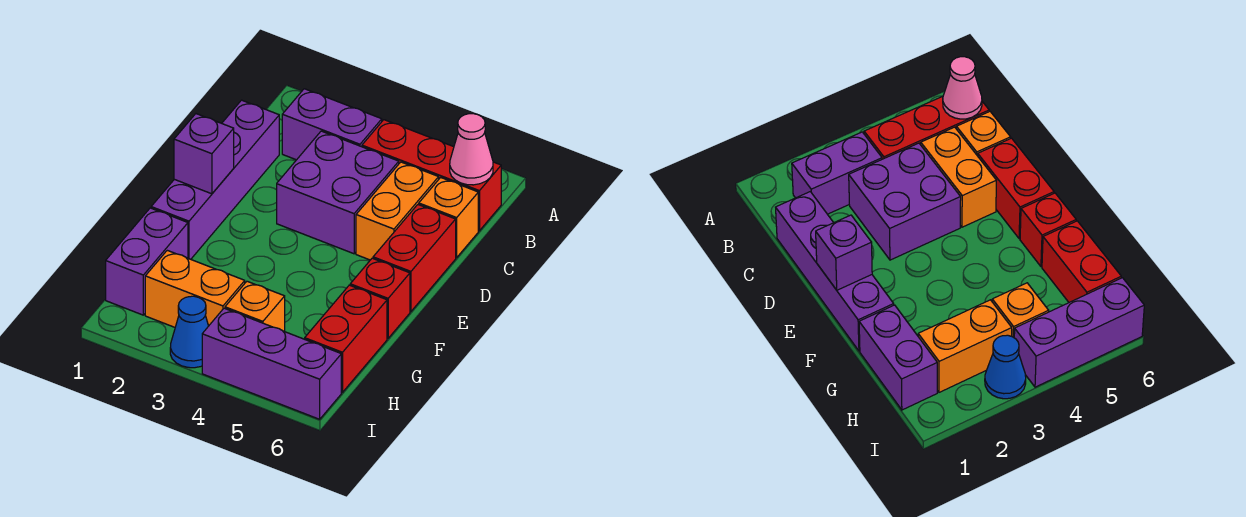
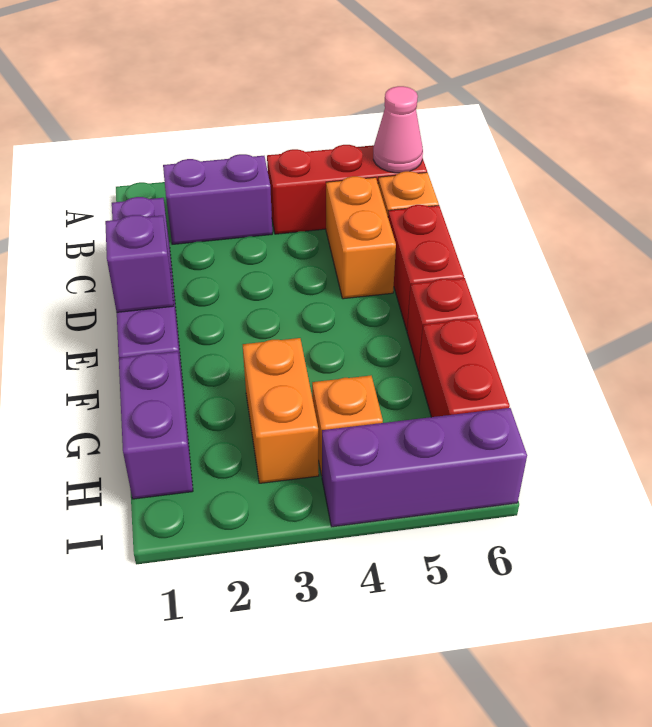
purple brick C3:D4 level 1 -> none
orange brick H2:H3 level 1 -> orange brick G3:H3 level 1
blue cone I3 level 1 -> none

